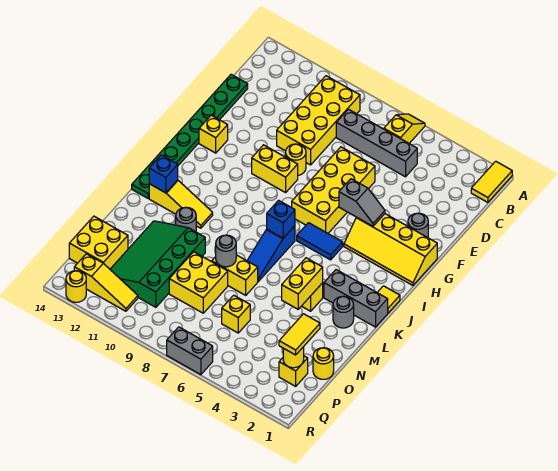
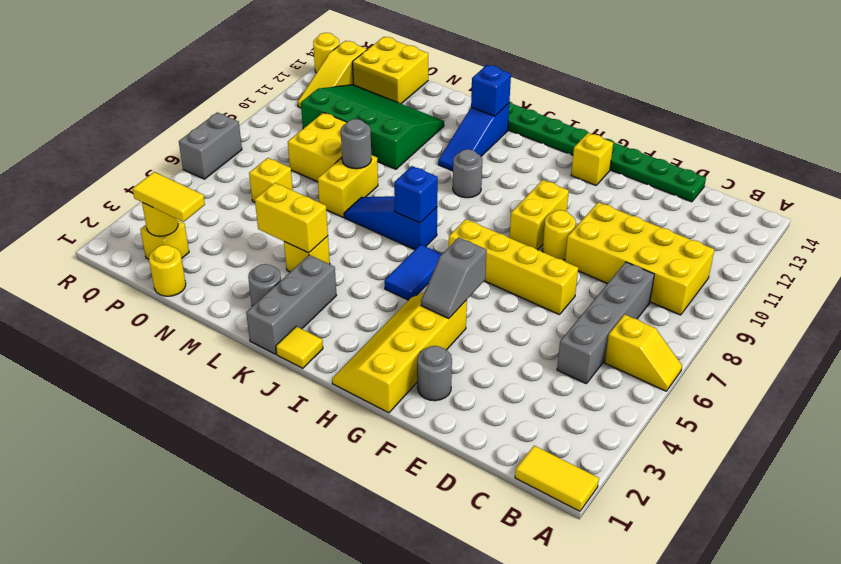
yellow brick E6:H7 level 1 -> yellow brick E7:H7 level 1
yellow slope K11:K13 level 1 top 13 -> blue slope K11:K13 level 1 top 13
grey round brick L11 level 1 -> grey round brick J10 level 1

